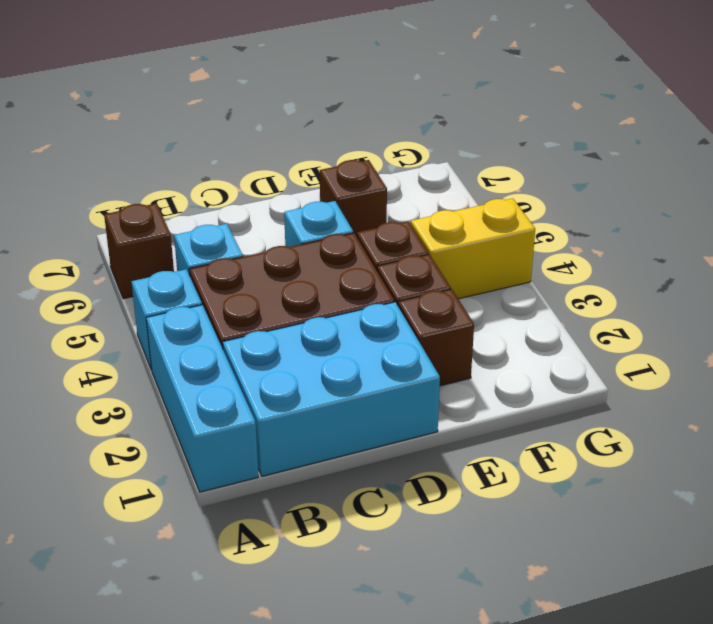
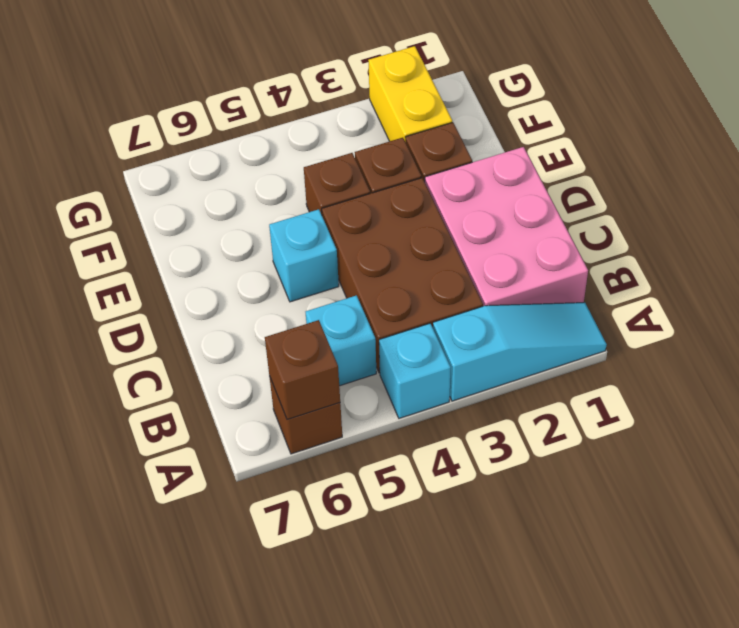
cyan brick A1:A3 level 1 -> cyan slope A1:A3 level 1 top 3
cyan brick B1:D2 level 1 -> pink brick B1:D2 level 1
brown brick E6 level 1 -> brown brick A6 level 2
yellow brick F4:G4 level 1 -> yellow brick F2:G2 level 1

